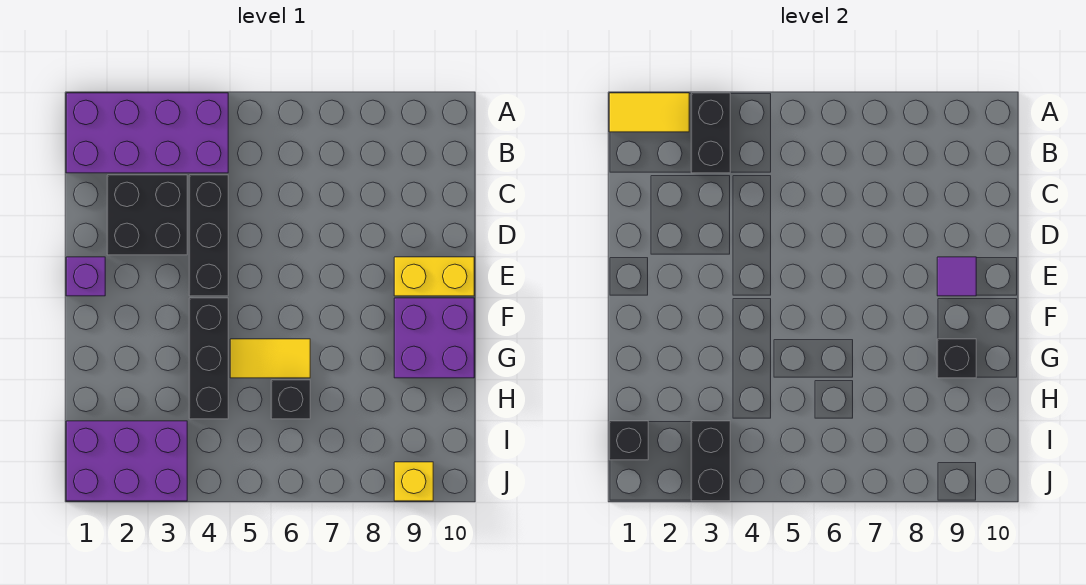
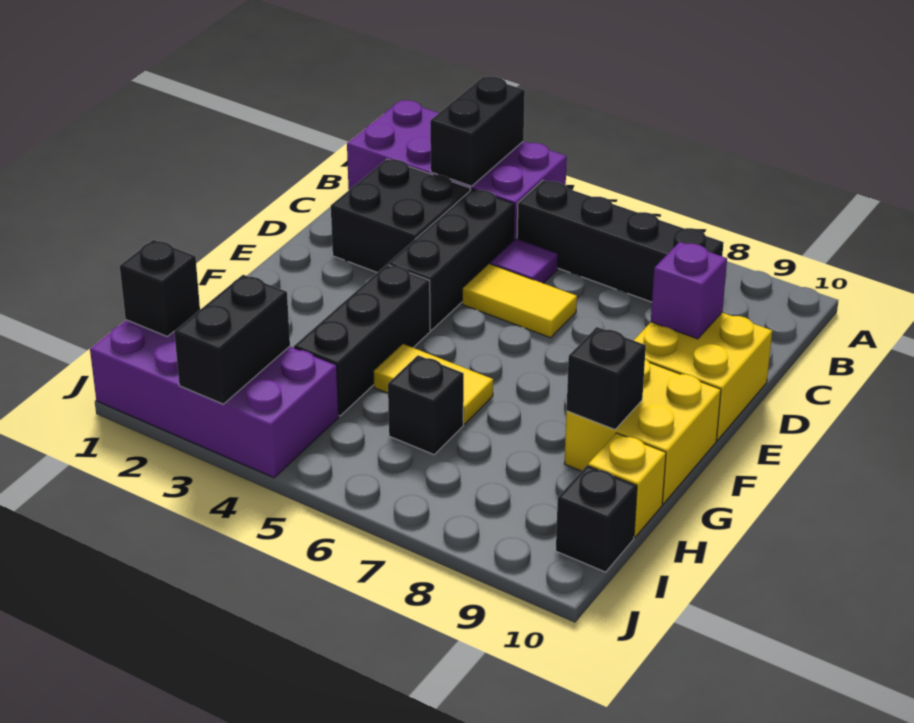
yellow tile A1:A2 level 2 -> yellow tile D5:D6 level 1
none -> black brick B5:B8 level 1
purple brick E1 level 1 -> purple brick D9 level 2
yellow brick E9:E10 level 1 -> yellow brick D9:E10 level 1
purple tile E9 level 2 -> purple tile C5 level 1
purple brick F9:G10 level 1 -> yellow brick F9:G10 level 1
purple brick I1:J3 level 1 -> purple brick I1:J4 level 1
none -> black brick I10 level 1
yellow brick J9 level 1 -> yellow brick H10 level 1

